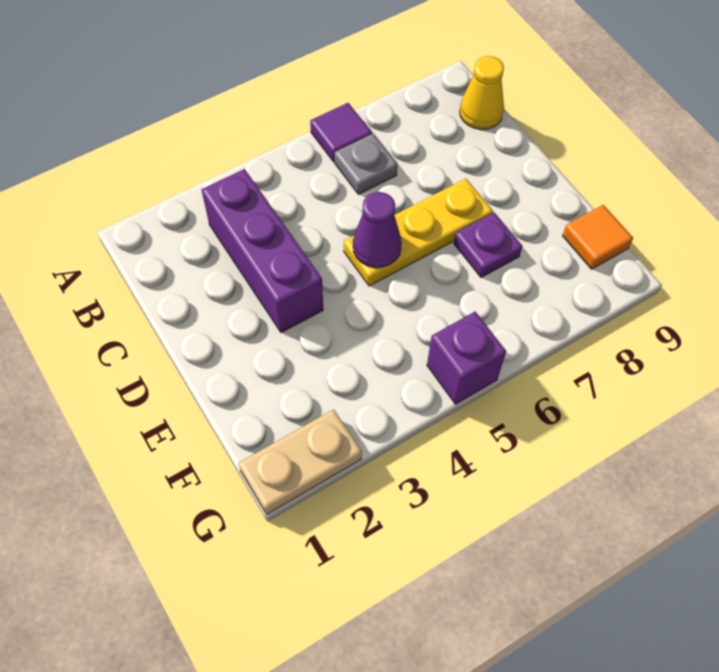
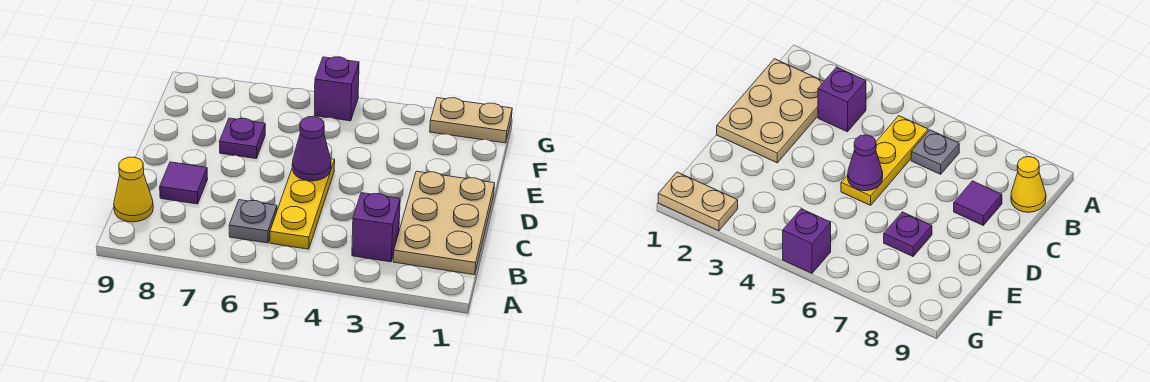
purple tile A6 level 1 -> purple tile C8 level 1
none -> tan plate B1:D2 level 1
purple brick B3:D3 level 1 -> purple brick B3 level 1
yellow plate D5:D7 level 1 -> yellow plate B5:D5 level 1
orange tile F9 level 1 -> none

